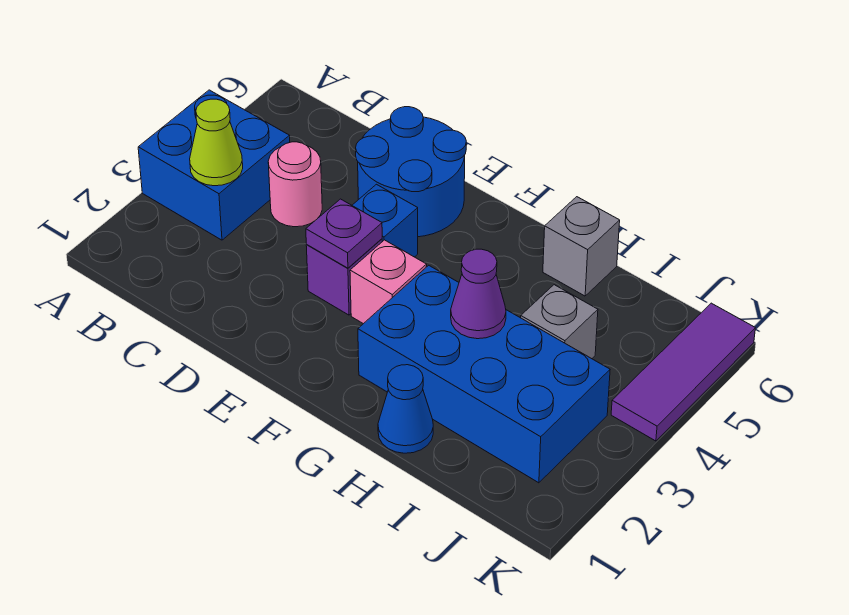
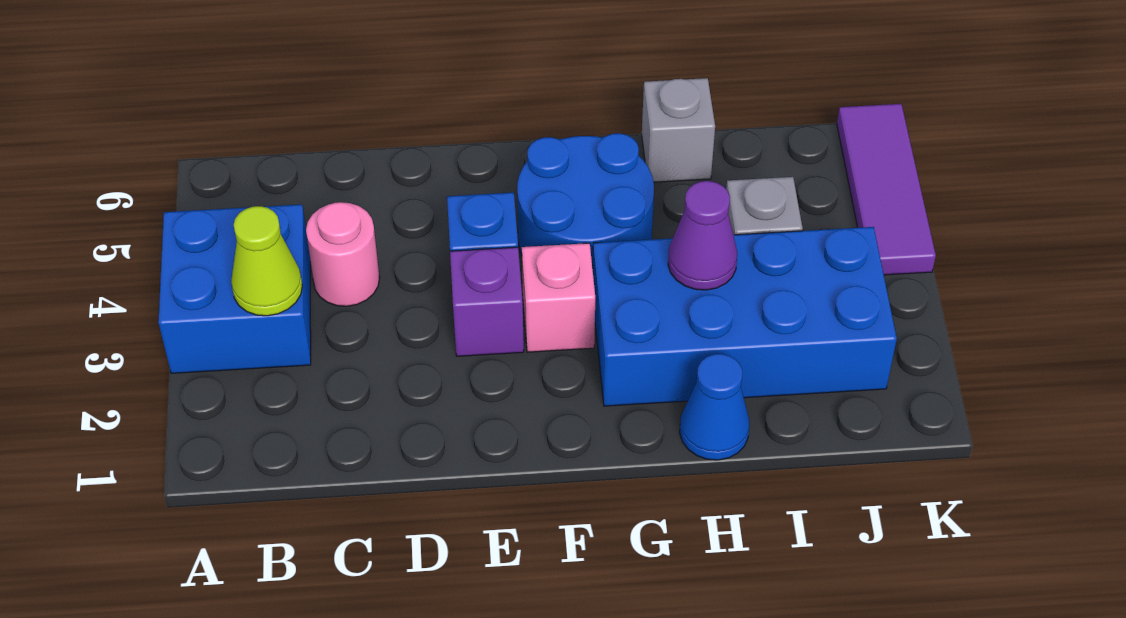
blue round brick D5:E6 level 1 -> blue round brick F4:G5 level 1
purple plate E3 level 2 -> none

